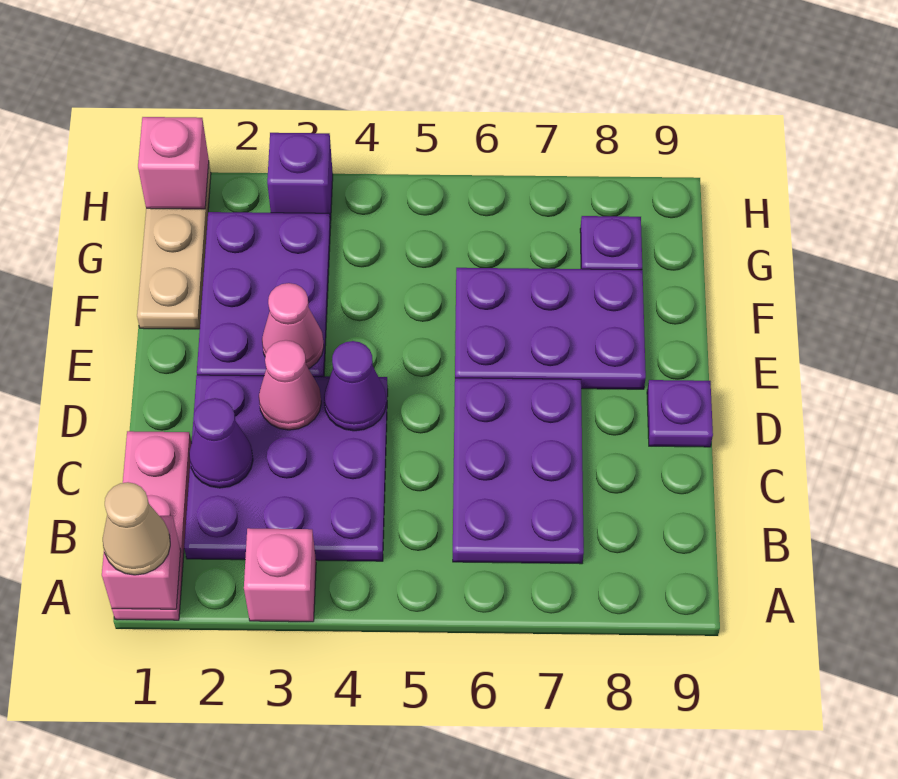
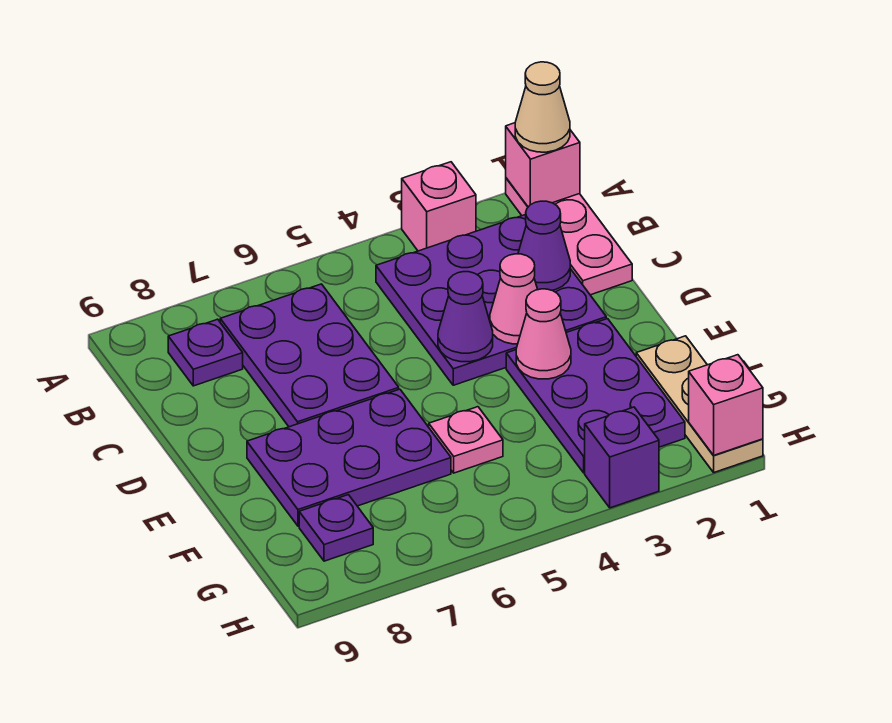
purple plate D9 level 1 -> purple plate B8 level 1
none -> pink plate F5 level 1

